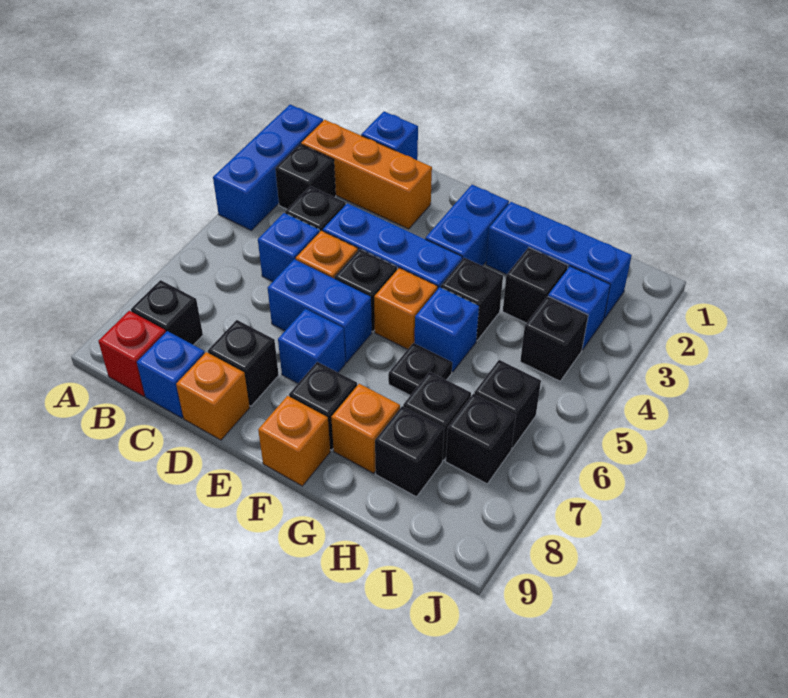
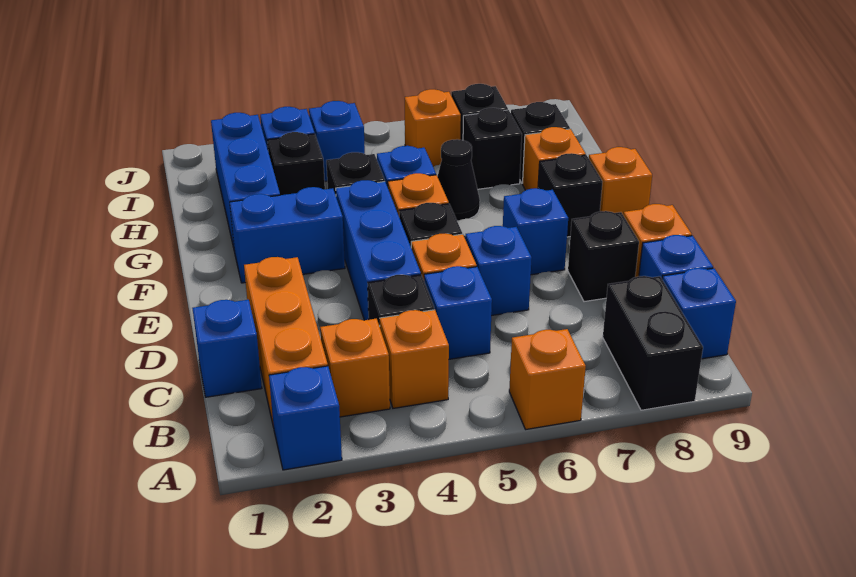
blue brick A2:A4 level 1 -> blue brick A2 level 1
none -> orange brick A6 level 1
black brick B3 level 1 -> orange brick B3 level 1
none -> orange brick B4 level 1
black brick B8 level 1 -> black brick A8:B8 level 1
red brick B9 level 1 -> blue brick B9 level 1
blue brick D6:E6 level 1 -> blue brick D6 level 1
black plate G6 level 1 -> black cone G6 level 1
black brick I4 level 1 -> blue brick I4 level 1
black brick I6 level 1 -> orange brick I6 level 1

